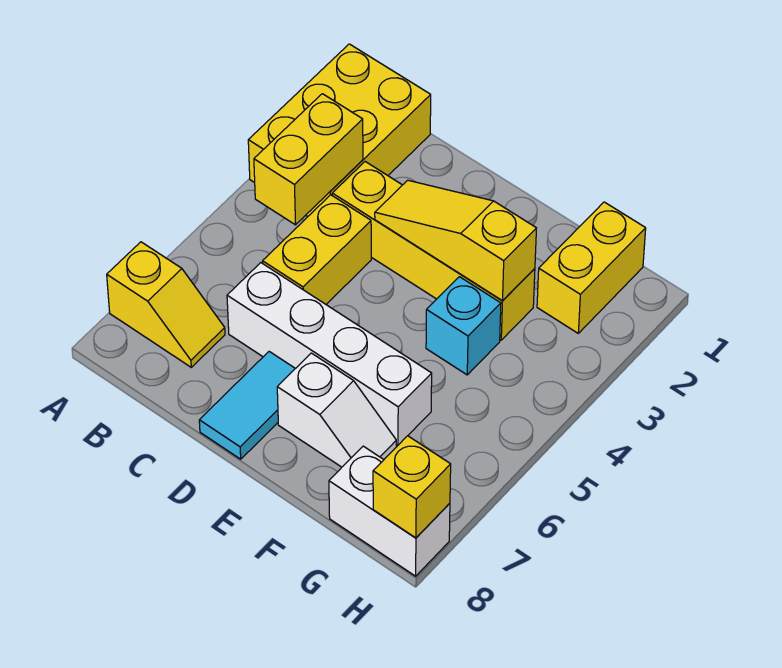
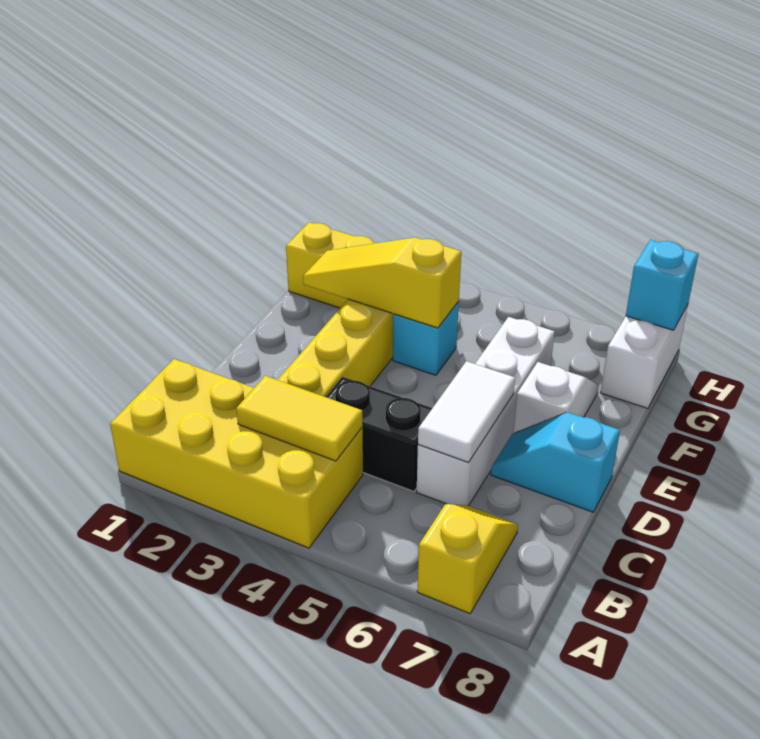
yellow brick A1:B3 level 1 -> yellow brick A1:B4 level 1
yellow brick B3:B4 level 2 -> yellow tile B3:B4 level 2
yellow brick C4:C5 level 1 -> black brick C4:C5 level 1
none -> white tile C6:D6 level 2
yellow slope D3:F3 level 2 top F -> yellow slope F2:F4 level 2 top 4
cyan tile D7:D8 level 1 -> cyan slope D7:D8 level 1 top 8
yellow brick H8 level 2 -> cyan brick H8 level 2

